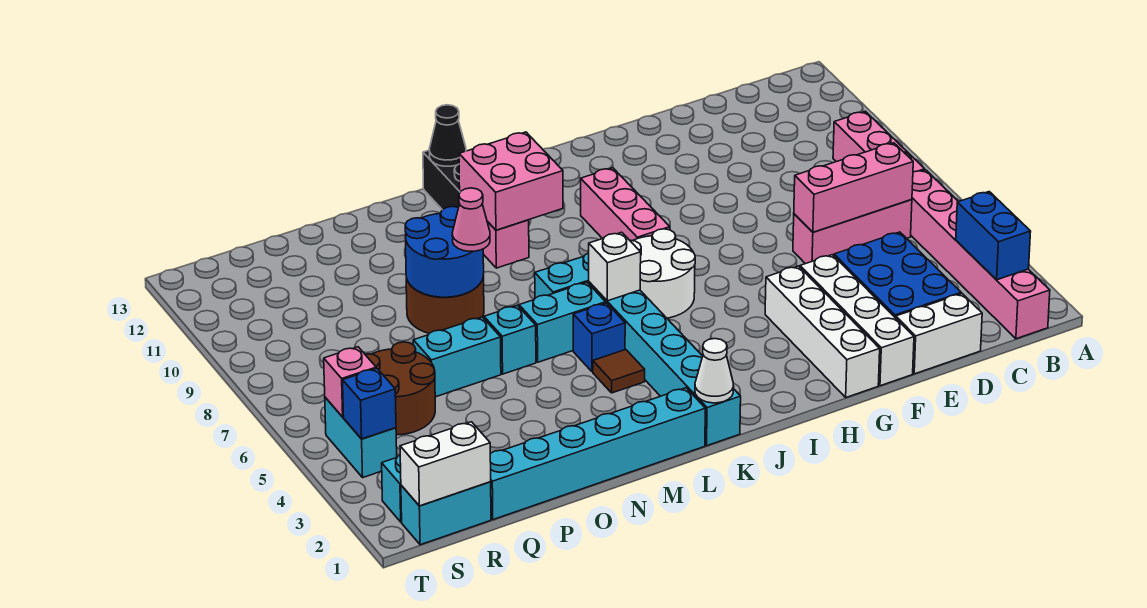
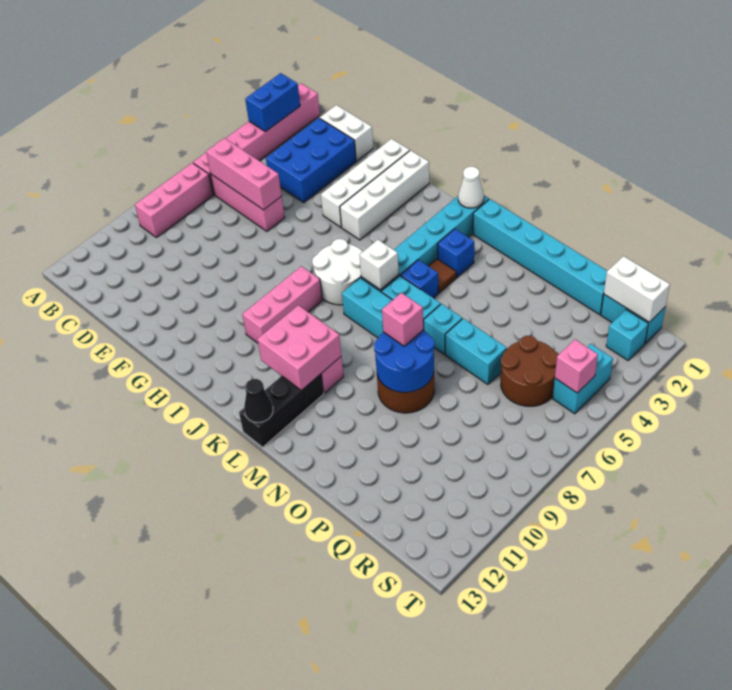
white brick F1:F4 level 1 -> white brick H1:H4 level 1
pink cone N8 level 3 -> pink brick N8 level 3
blue brick S4 level 2 -> blue brick L3 level 1

